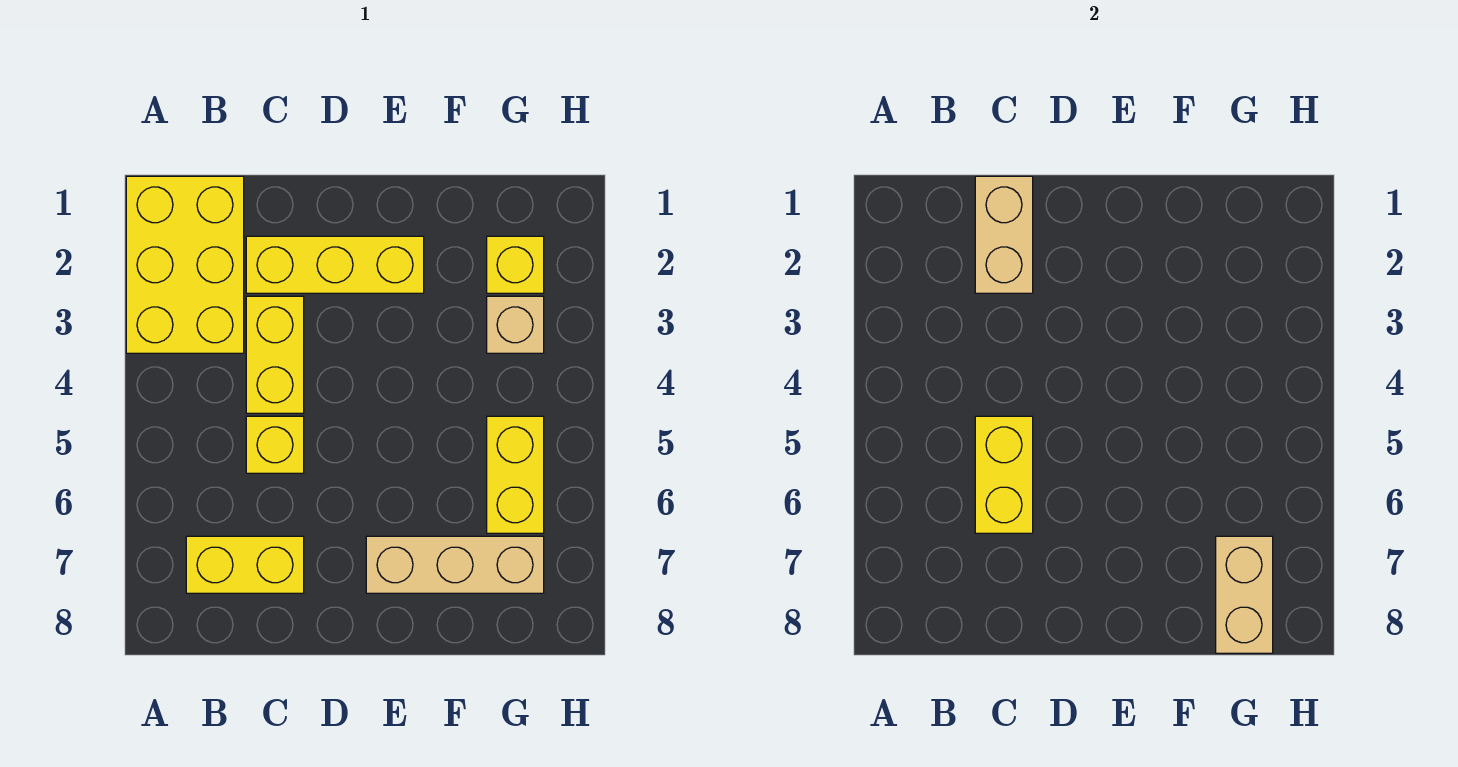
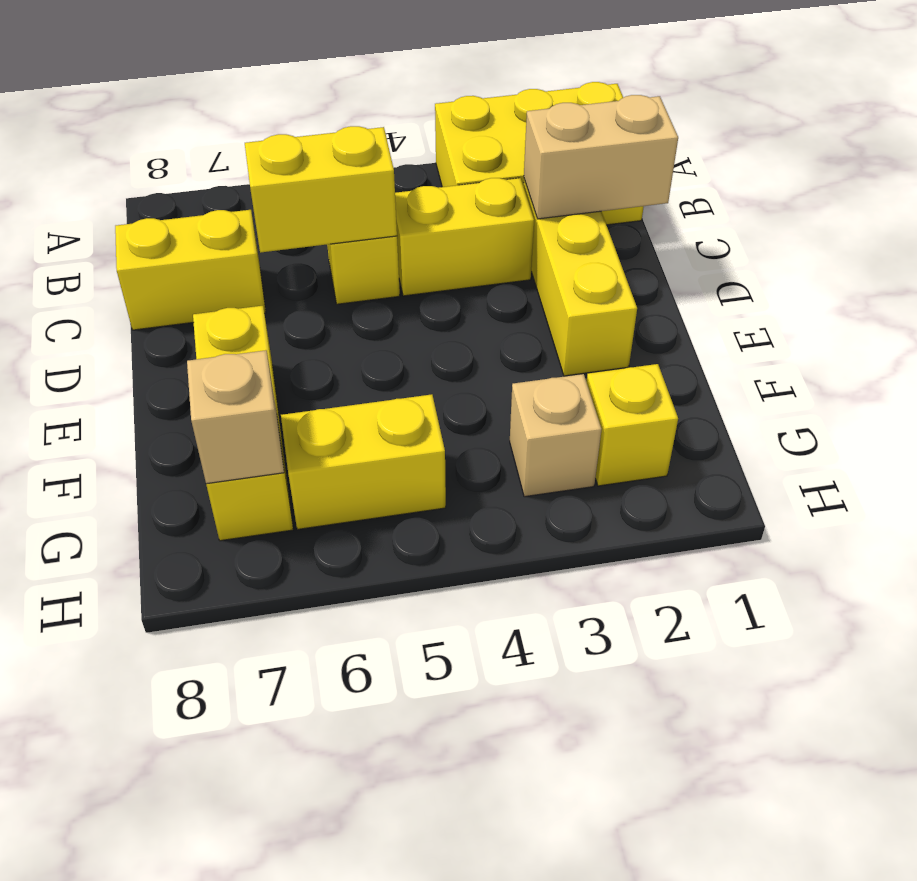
yellow brick B7:C7 level 1 -> yellow brick C7:C8 level 1
tan brick E7:G7 level 1 -> yellow brick E7:G7 level 1
tan brick G7:G8 level 2 -> tan brick G7 level 2

